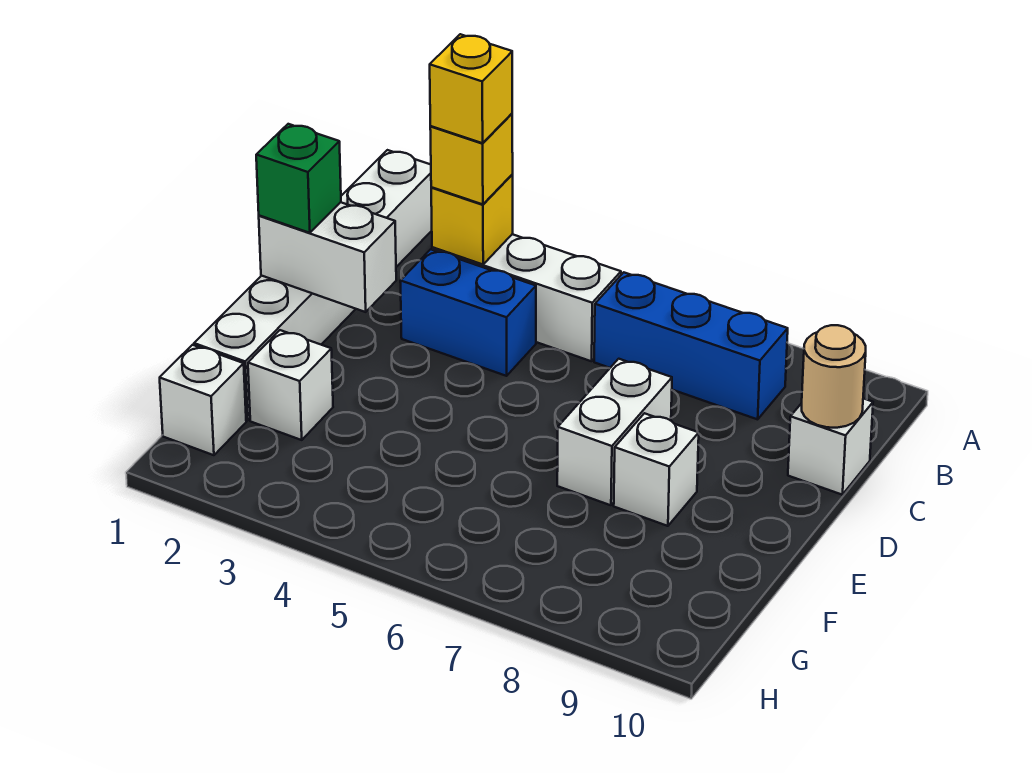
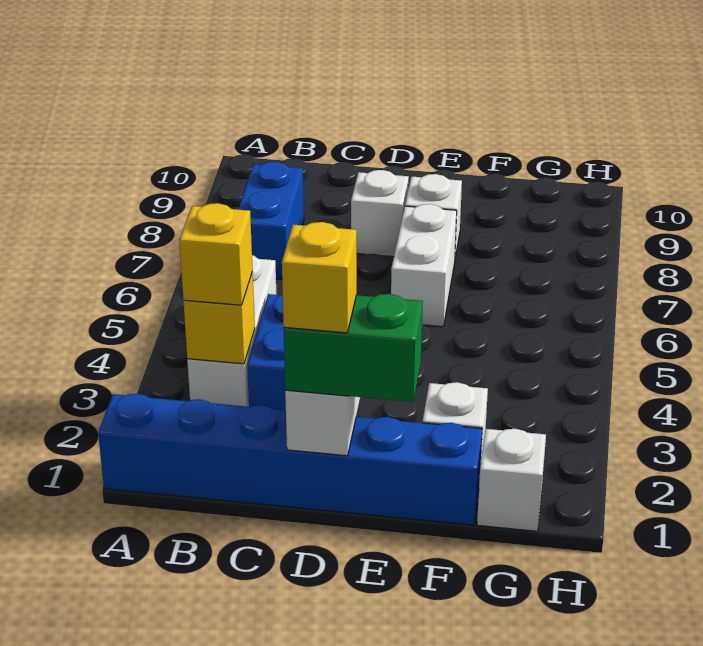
white brick A1:F1 level 1 -> blue brick A1:F1 level 1
yellow brick B3 level 4 -> yellow brick D1 level 4
blue brick B6:B8 level 1 -> blue brick B7:B8 level 1
white brick C10 level 1 -> white brick D8 level 1
tan round brick C10 level 2 -> none
green brick D1 level 3 -> green brick D1:E1 level 3
white brick D7:E7 level 1 -> white brick E6:E7 level 1

